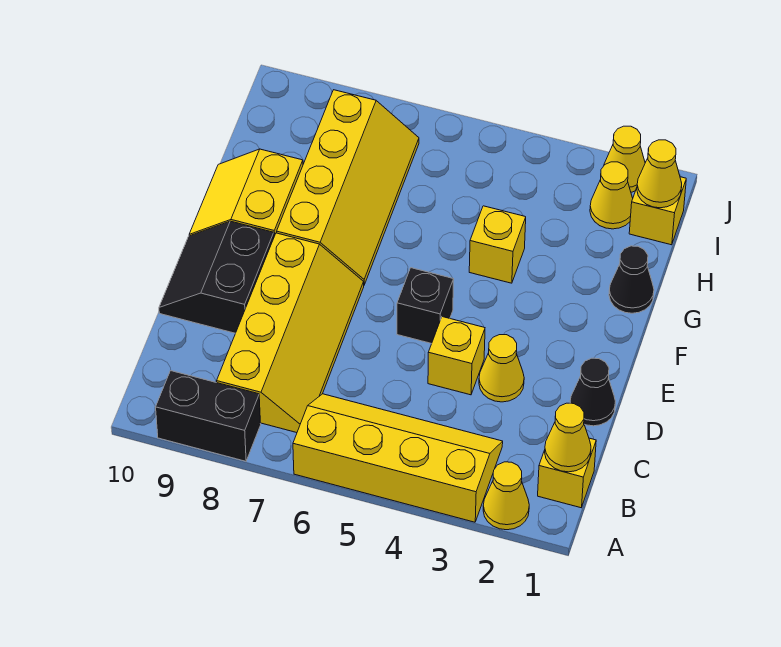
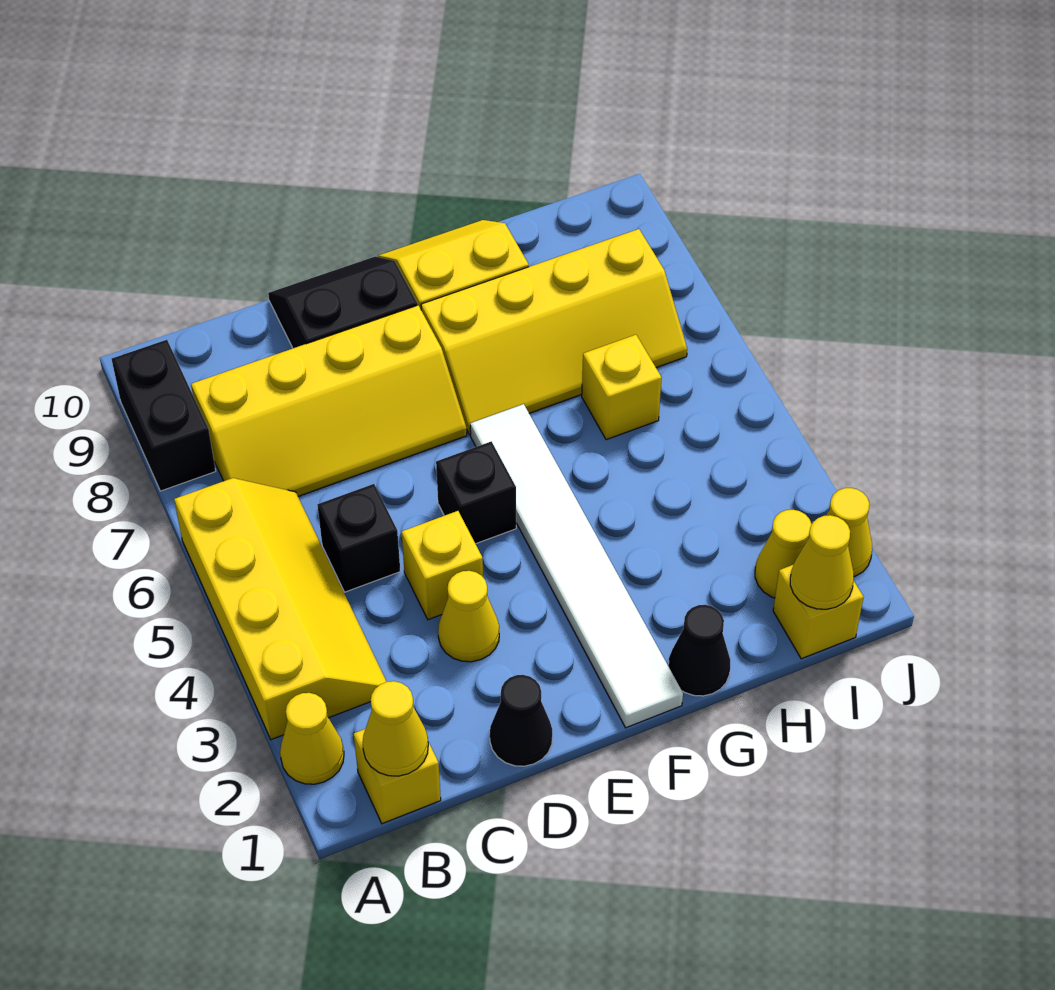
none -> black brick C5 level 1
none -> white tile F1:F6 level 1
yellow brick G4 level 1 -> yellow brick H6 level 1

